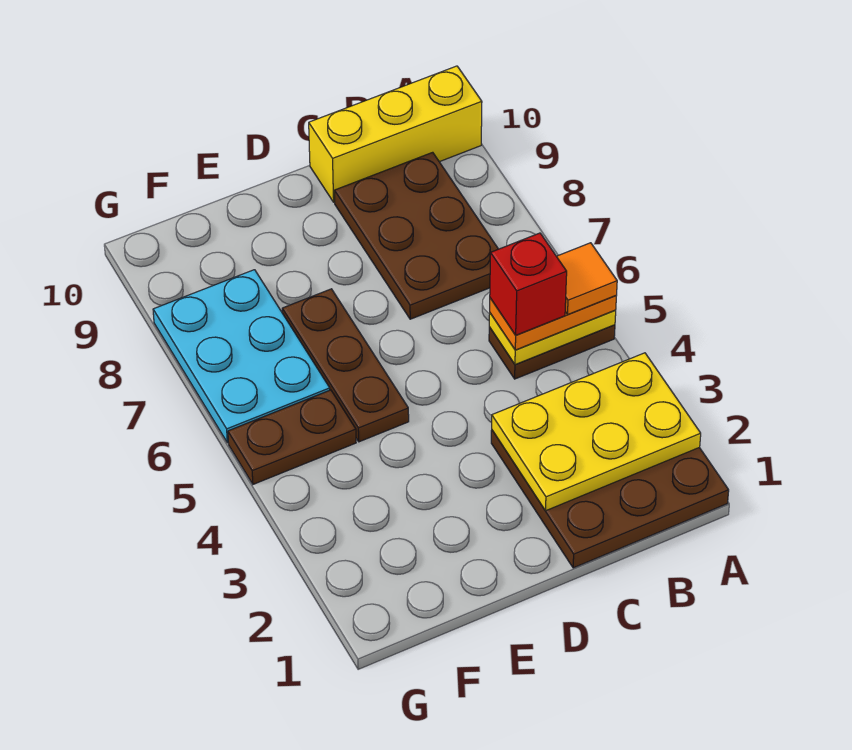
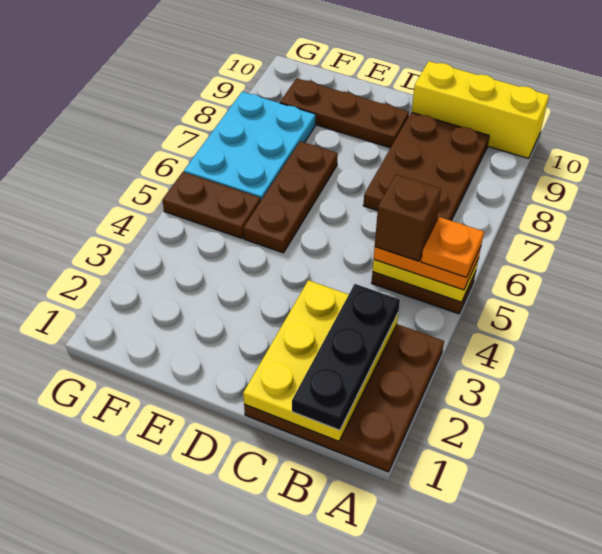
yellow plate A2:C3 level 2 -> yellow plate B1:C3 level 2
orange tile A5 level 4 -> orange plate A5 level 4
none -> black plate B1:B3 level 3
red brick B5 level 4 -> brown brick B5 level 4
none -> brown plate D9:F9 level 1

